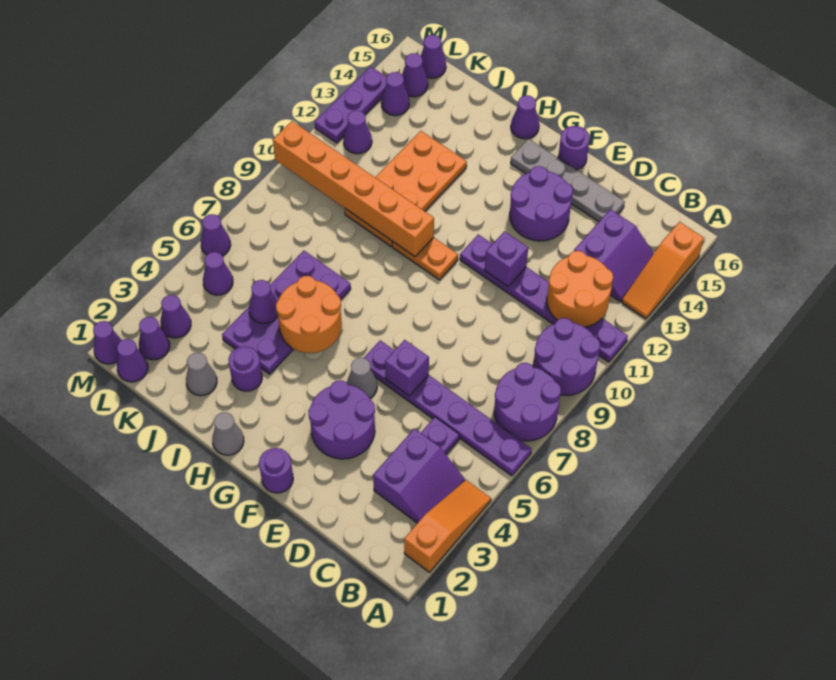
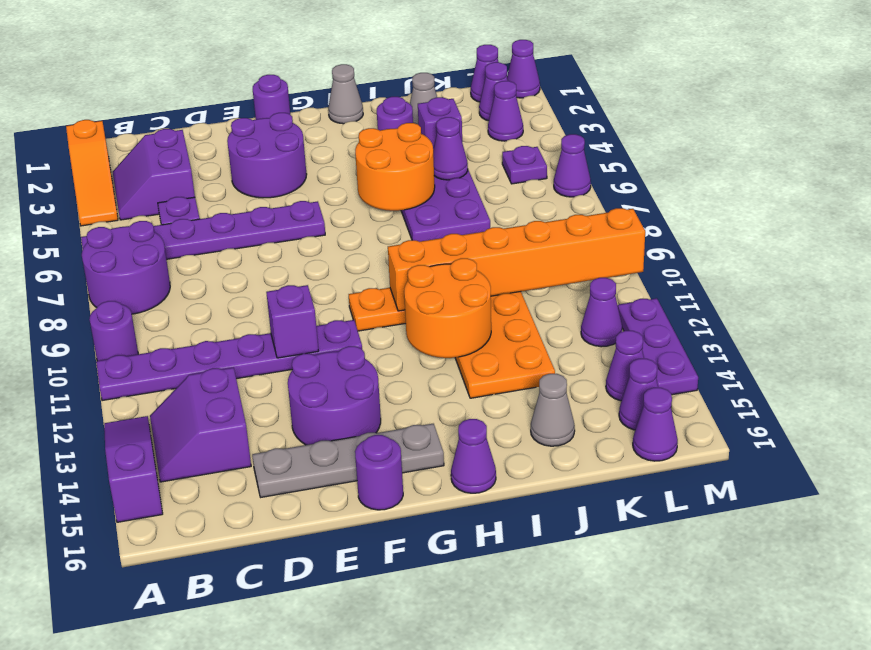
purple round brick A9:B10 level 1 -> purple round brick A10 level 1
orange slope A13:A15 level 1 top 15 -> purple slope A13:A15 level 1 top 15
orange round brick B11:C12 level 2 -> orange round brick H11:I12 level 2
purple brick E6 level 2 -> purple brick J4 level 2
grey cone F5 level 1 -> grey cone J15 level 1
purple cone L5 level 1 -> purple plate L5 level 1

